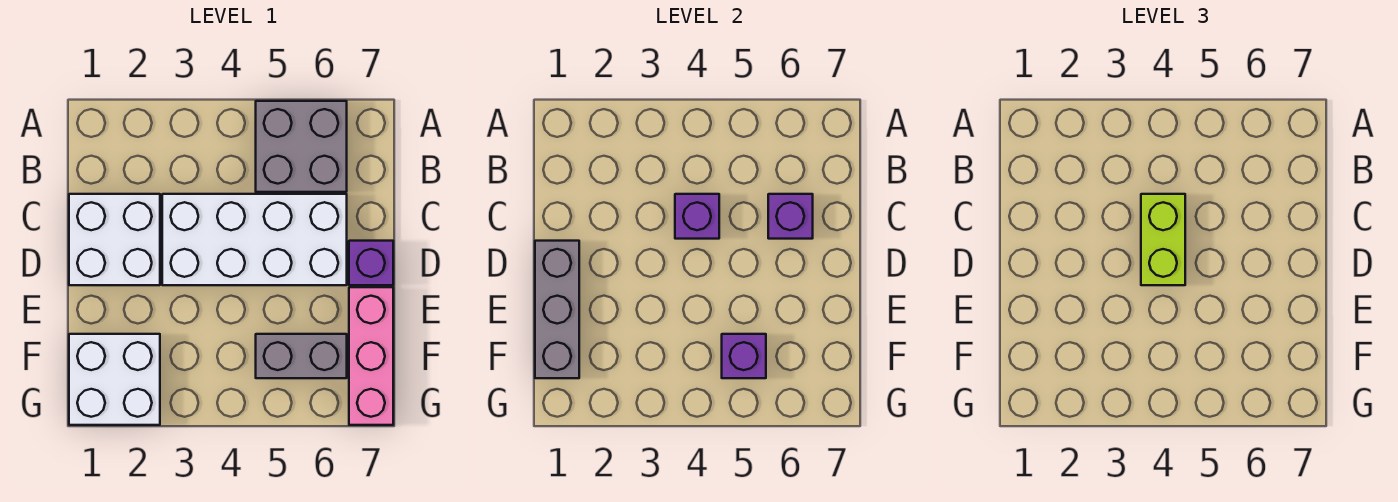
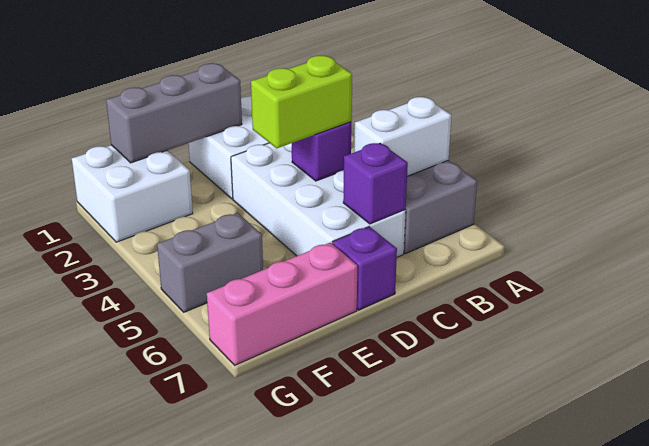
none -> white brick A5:B5 level 2
grey brick F5:F6 level 1 -> grey brick F5:G5 level 1
purple brick F5 level 2 -> none

